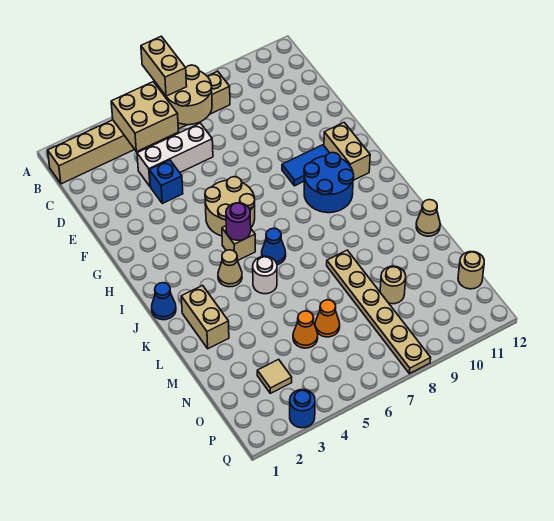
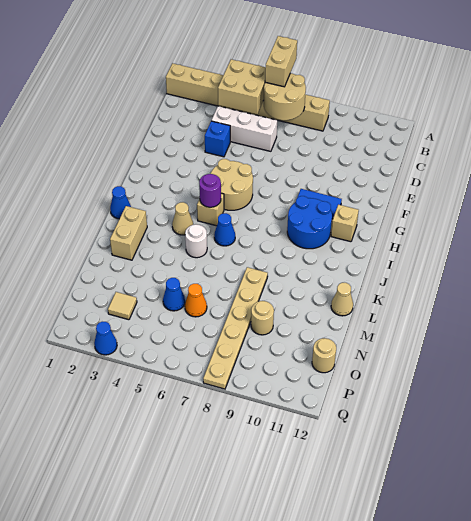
tan brick G11:H11 level 1 -> tan brick H11 level 1
orange cone N5 level 1 -> blue cone N5 level 1
blue round brick Q3 level 1 -> blue cone Q3 level 1

